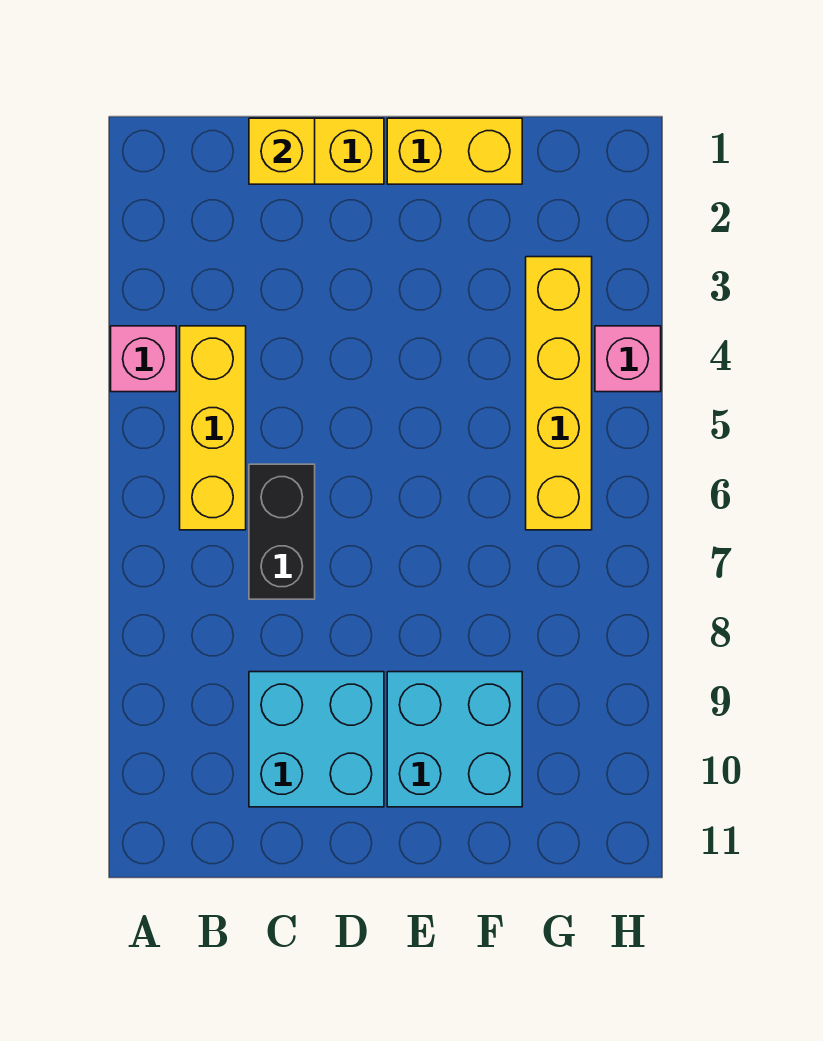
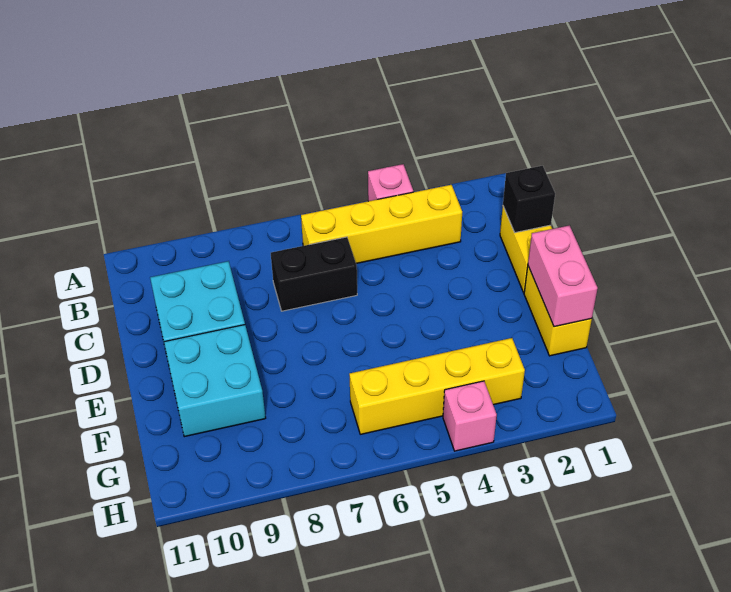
yellow brick B4:B6 level 1 -> yellow brick B3:B6 level 1
yellow brick C1 level 2 -> black brick C1 level 2
none -> pink brick E1:F1 level 2

